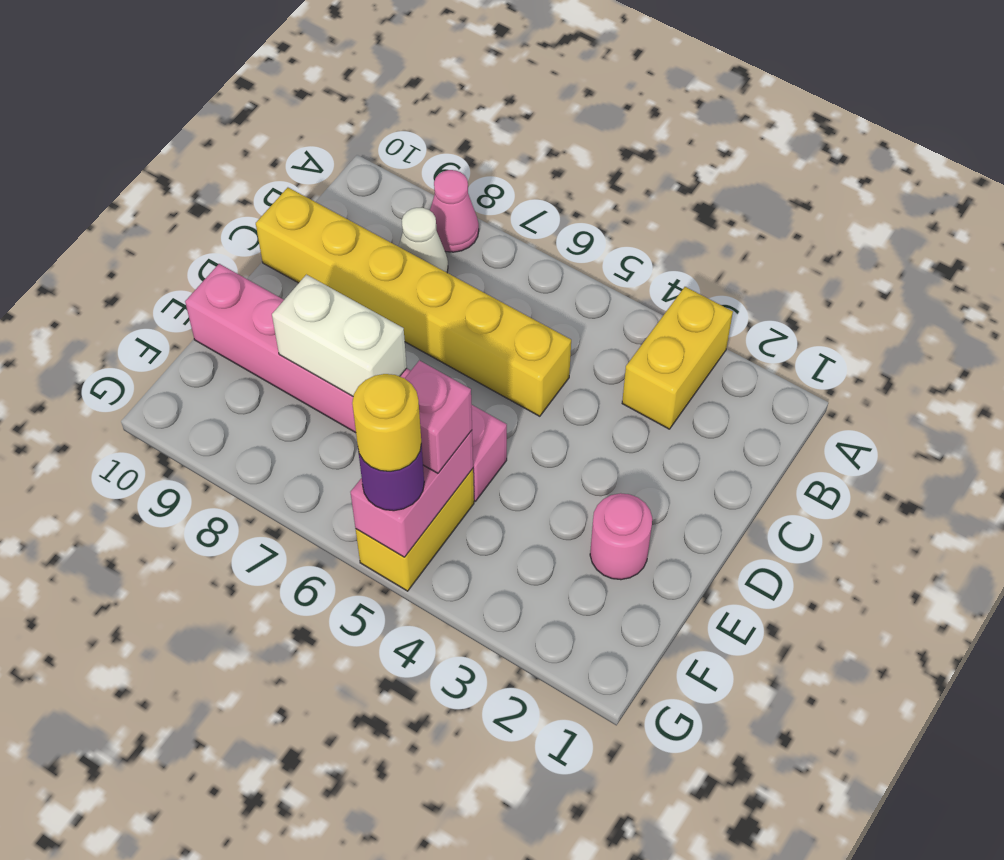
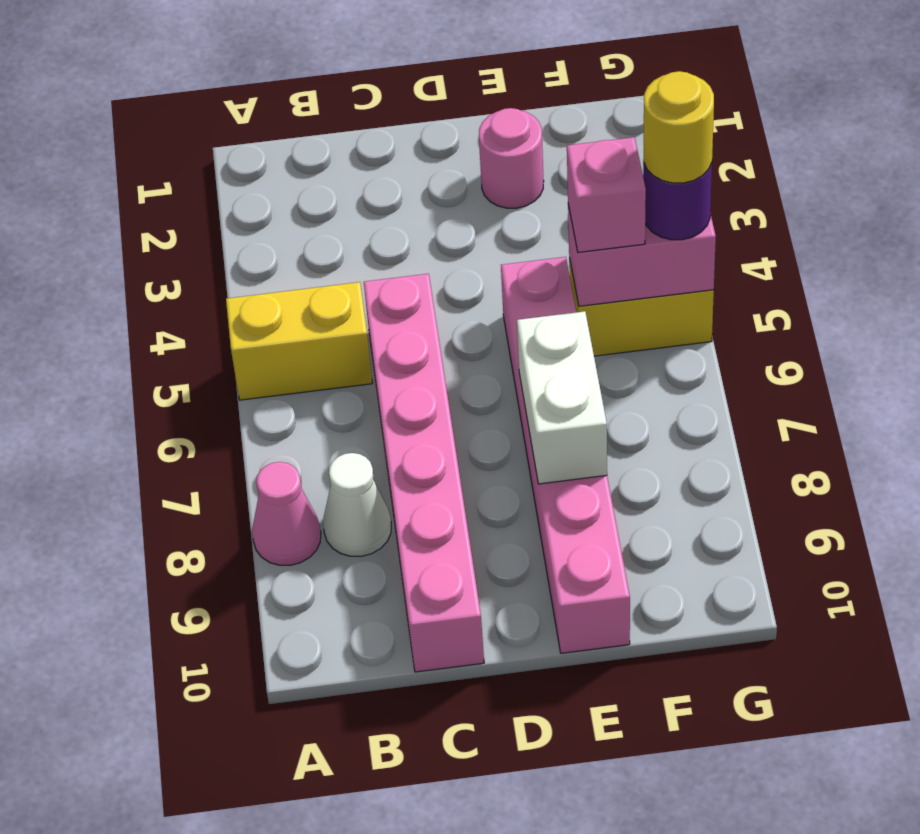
yellow brick A3:B3 level 1 -> yellow brick A5:B5 level 1
yellow brick C5:C10 level 1 -> pink brick C5:C10 level 1

